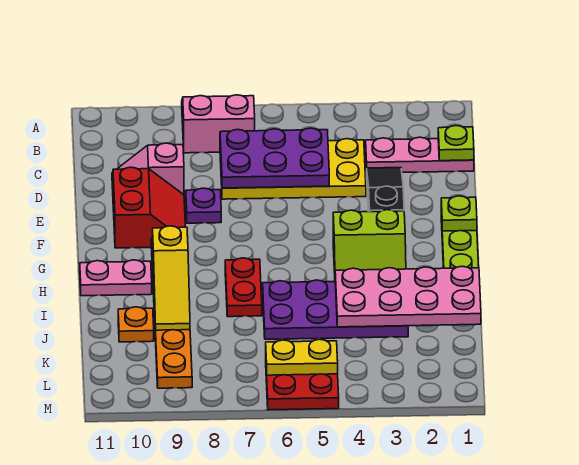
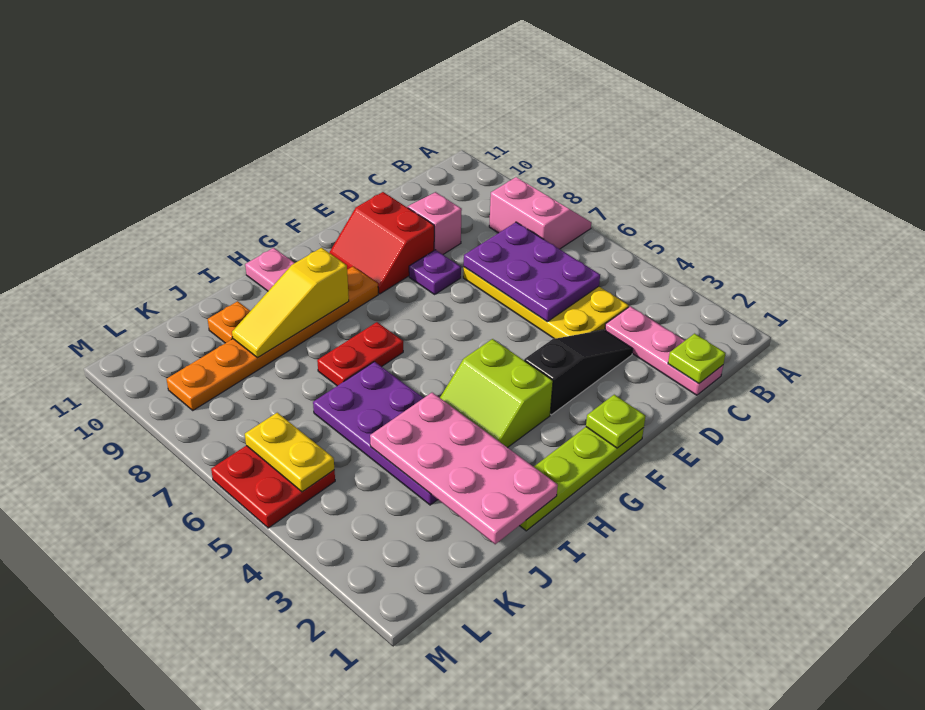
red slope E9:F10 level 1 top 10 -> red slope E9:F10 level 1 top E

